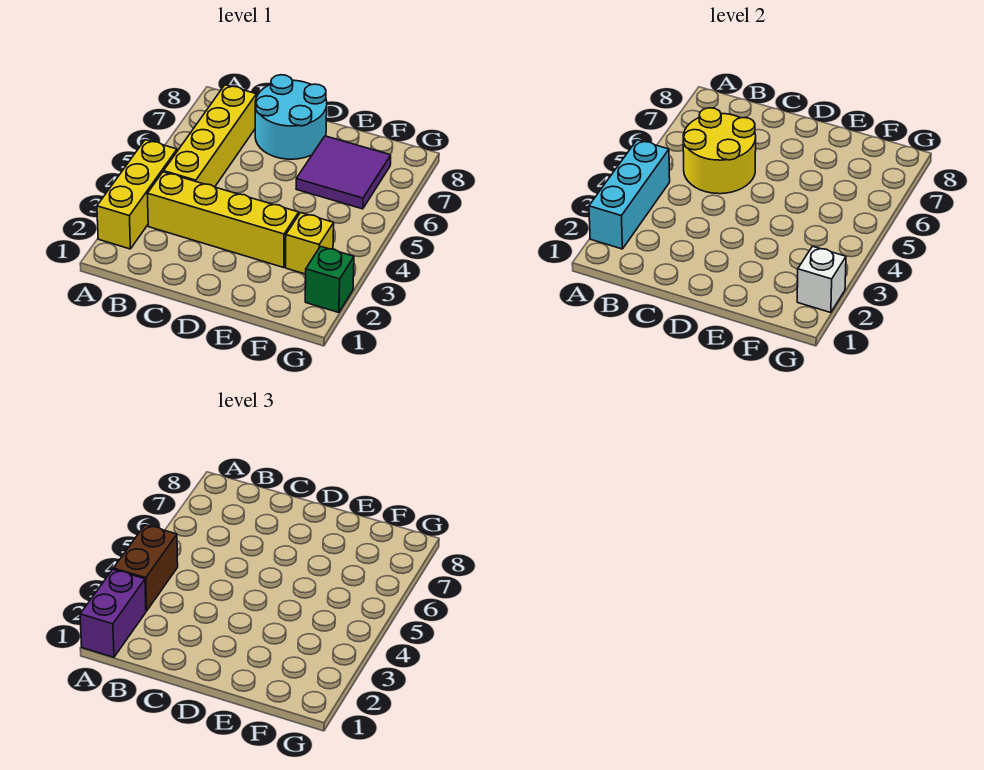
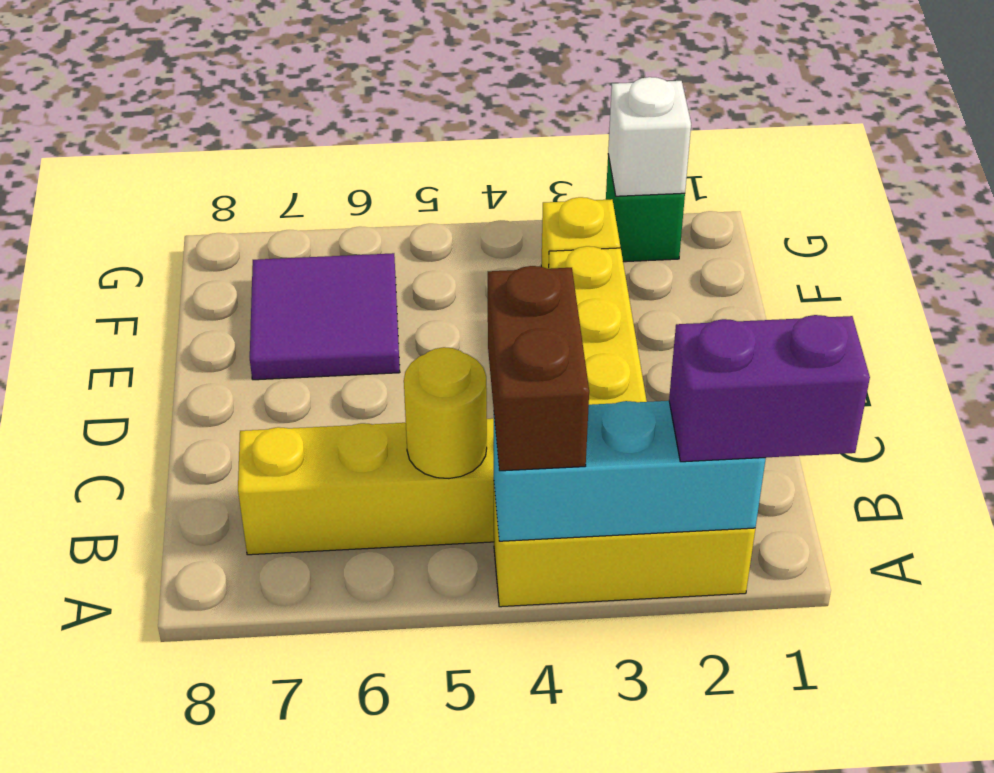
brown brick A3:A4 level 3 -> brown brick A4:B4 level 3
yellow round brick B5:C6 level 2 -> yellow round brick B5 level 2
cyan round brick C7:D8 level 1 -> none

